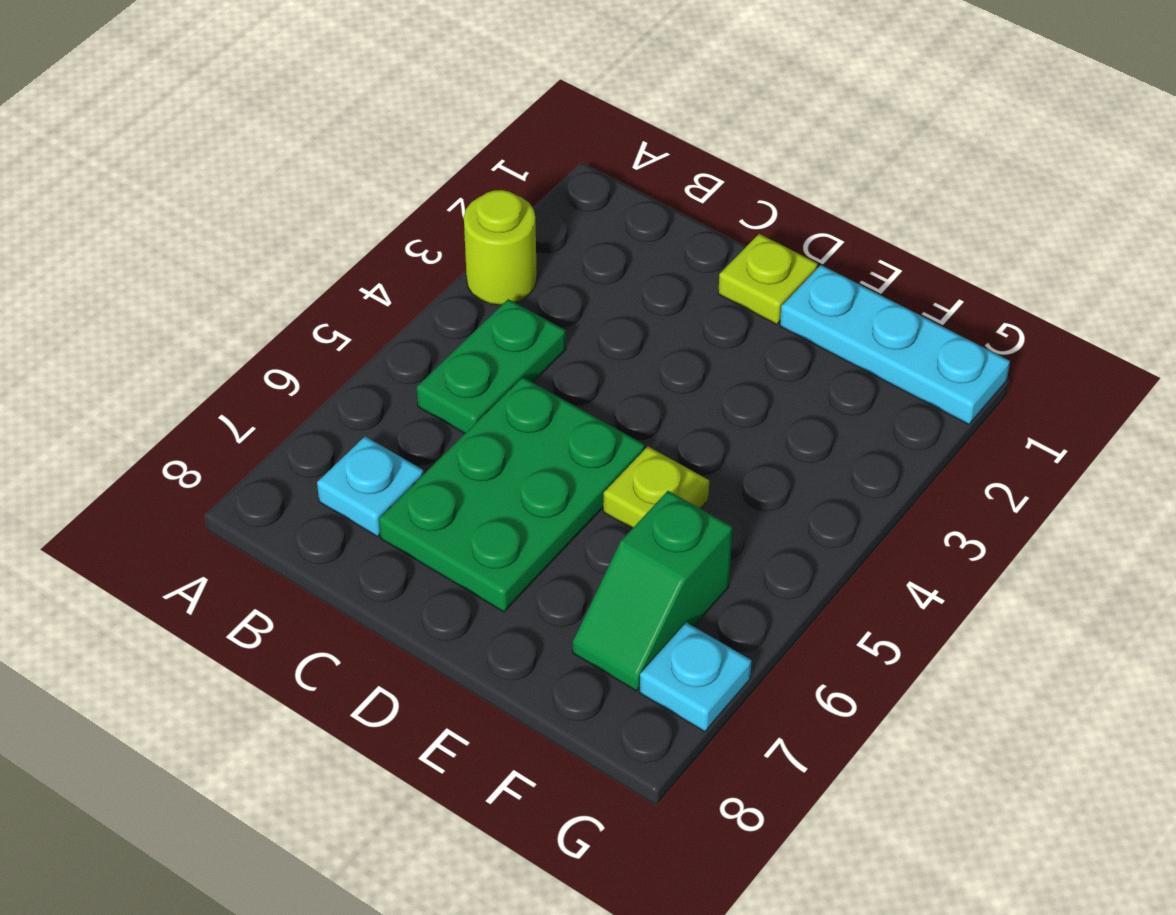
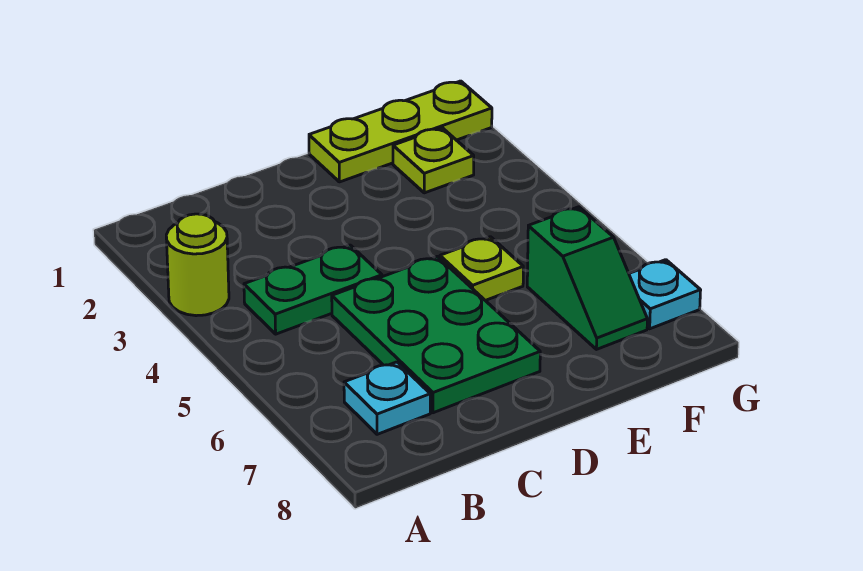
green plate B4:B5 level 1 -> green plate B4:C4 level 1
lime plate D1 level 1 -> lime plate F2 level 1
cyan plate E1:G1 level 1 -> lime plate E1:G1 level 1

